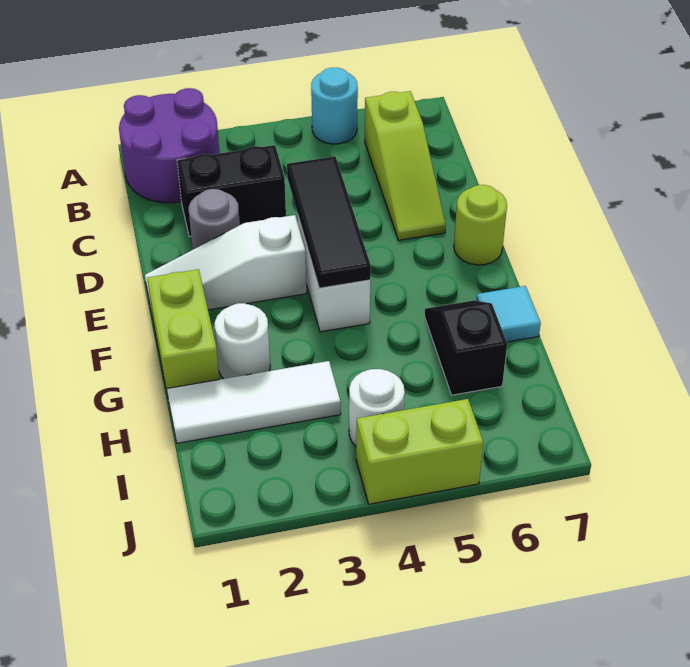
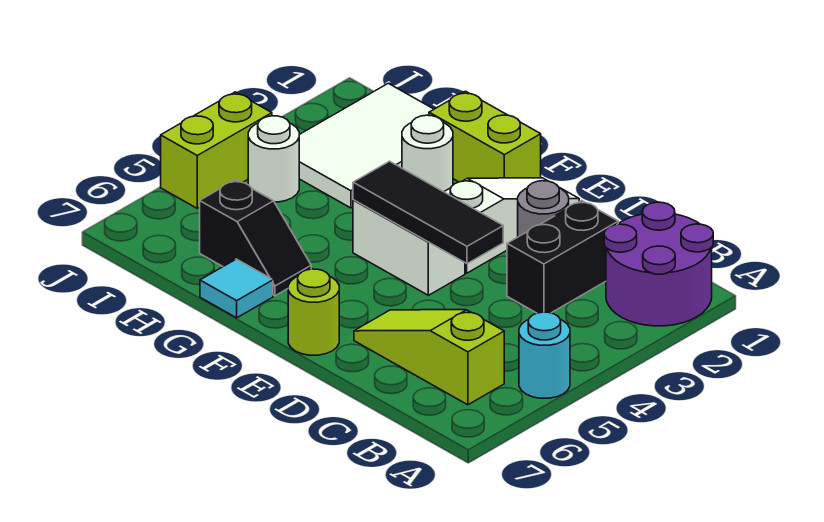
white tile H1:H3 level 1 -> white tile H1:I3 level 1

